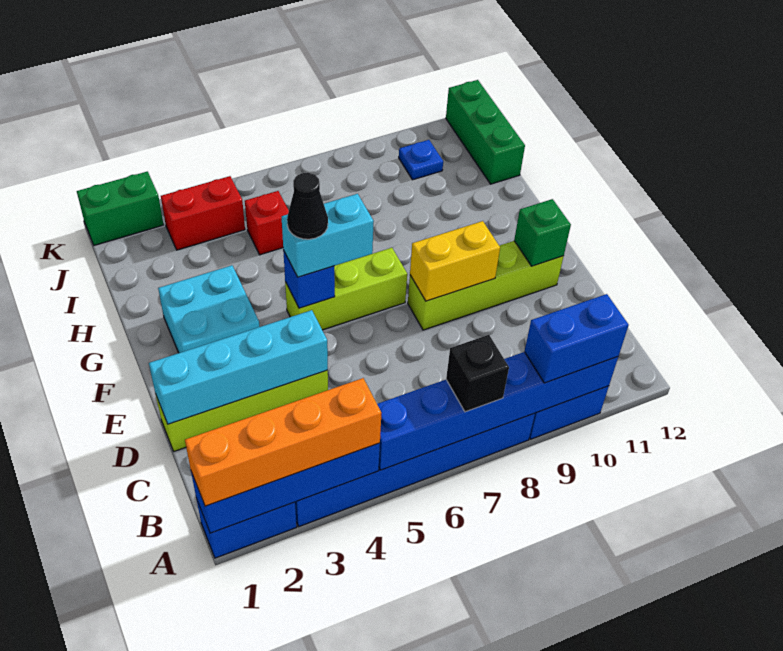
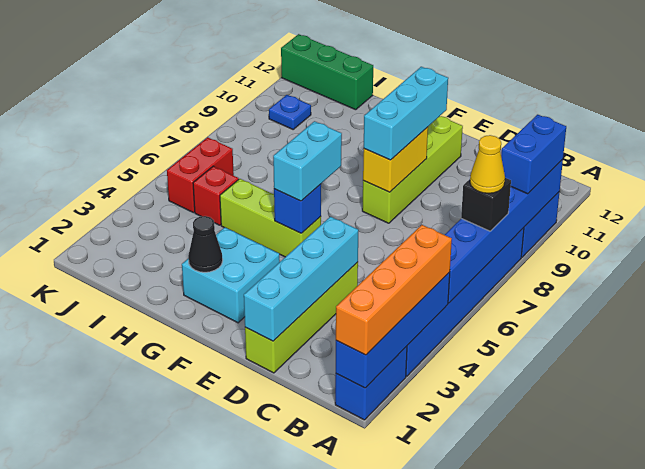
none -> yellow cone A7 level 4
none -> cyan brick E8:E10 level 3
green brick E11 level 2 -> none
lime brick F5:F7 level 1 -> lime brick F5:H5 level 1
black cone F5 level 4 -> black cone G2 level 2
red brick J3:J4 level 1 -> red brick J5:J6 level 1
green brick K1:K2 level 1 -> none

